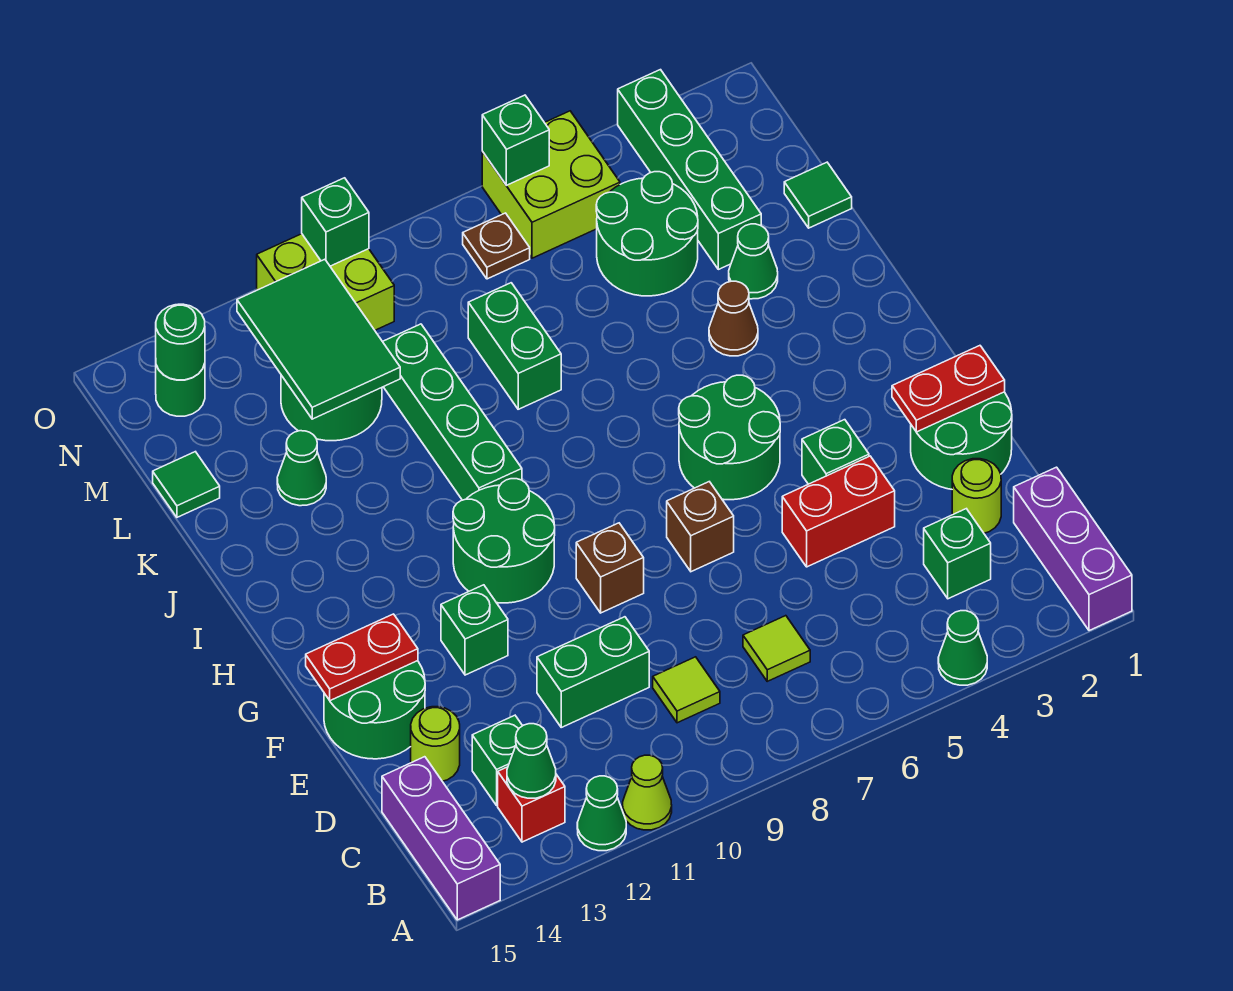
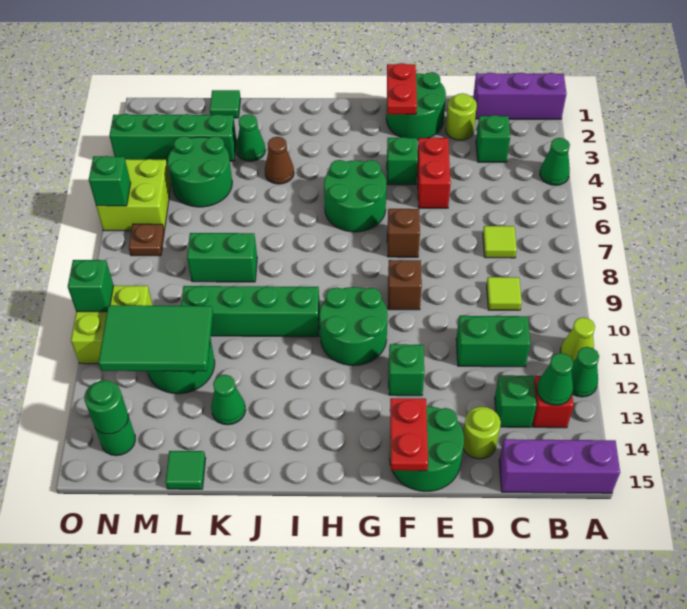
green brick D10:D11 level 1 -> green brick C11:D11 level 1

